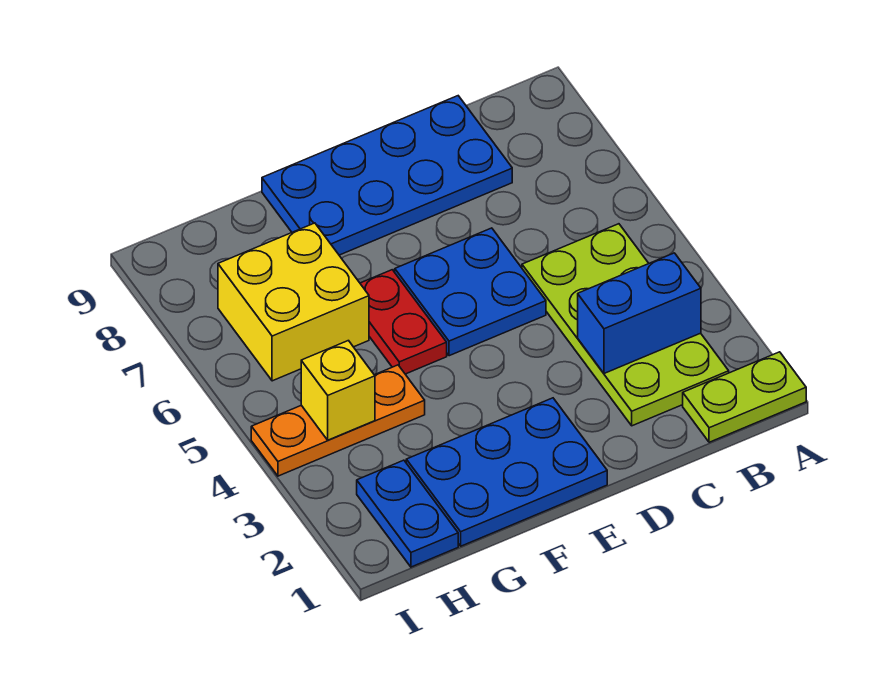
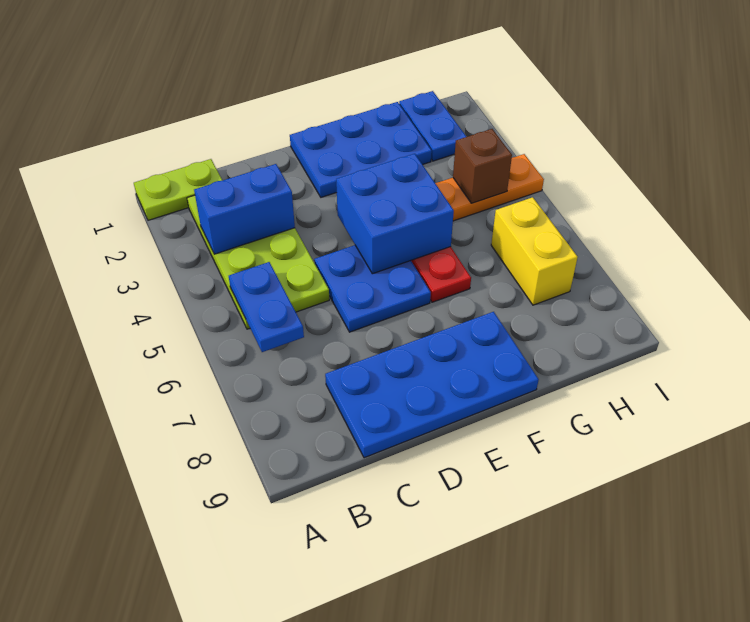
none -> blue plate B5:B6 level 2
none -> blue brick E4:F5 level 2
yellow brick G6:H7 level 1 -> yellow brick H6:H7 level 1
yellow brick H4 level 2 -> brown brick H4 level 2

